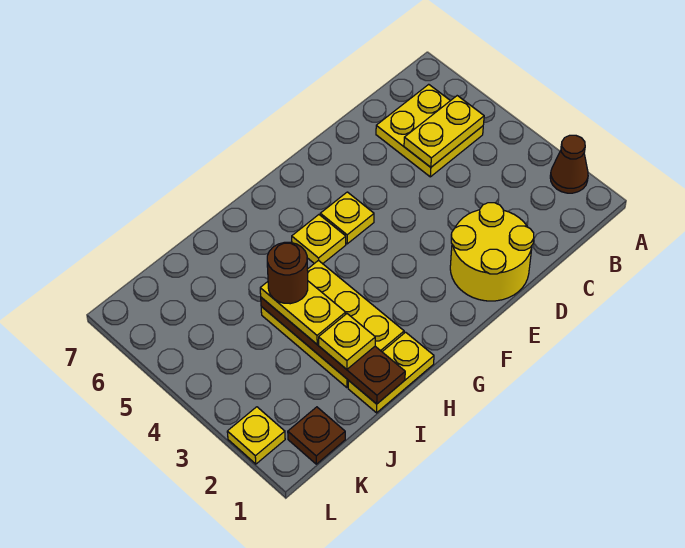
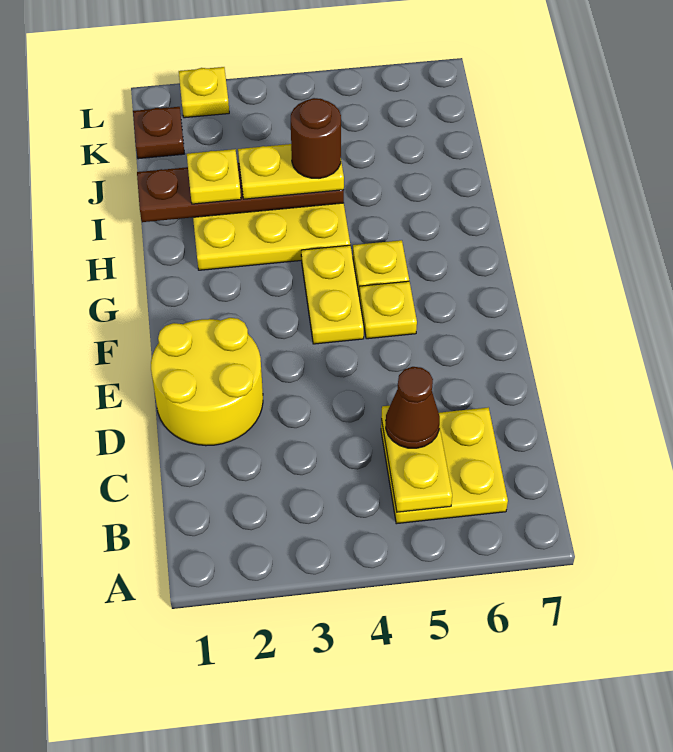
brown cone A2 level 1 -> brown cone C5 level 3
yellow plate H1:I1 level 1 -> yellow plate F4:G4 level 1

